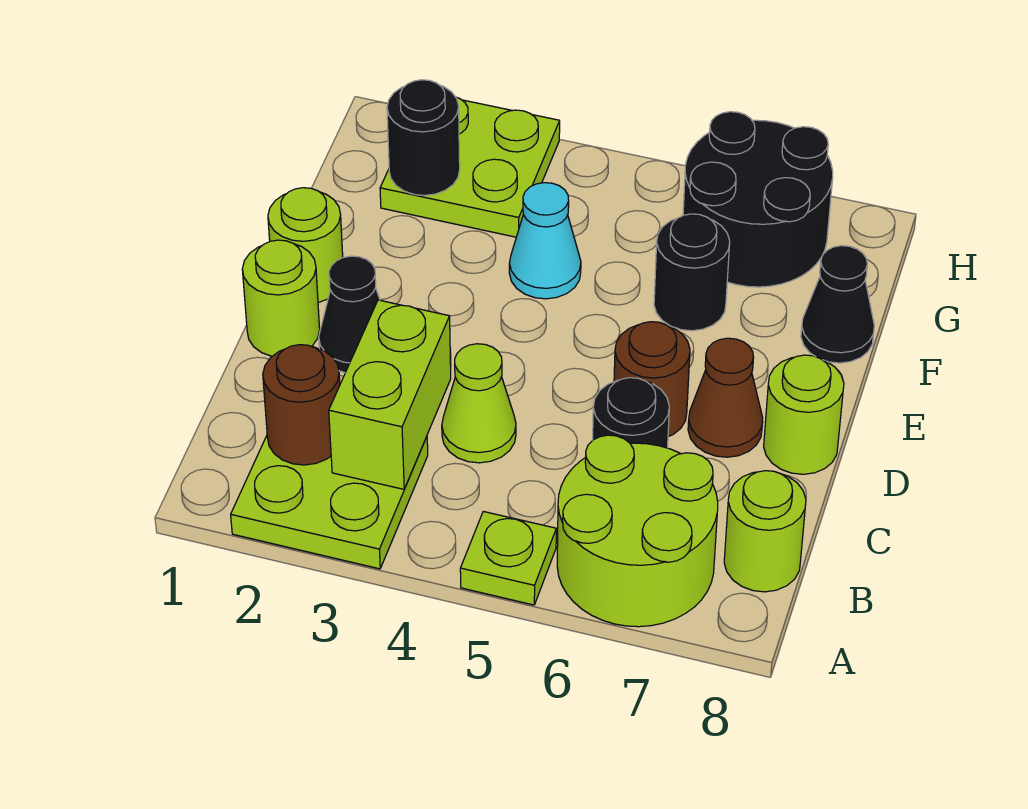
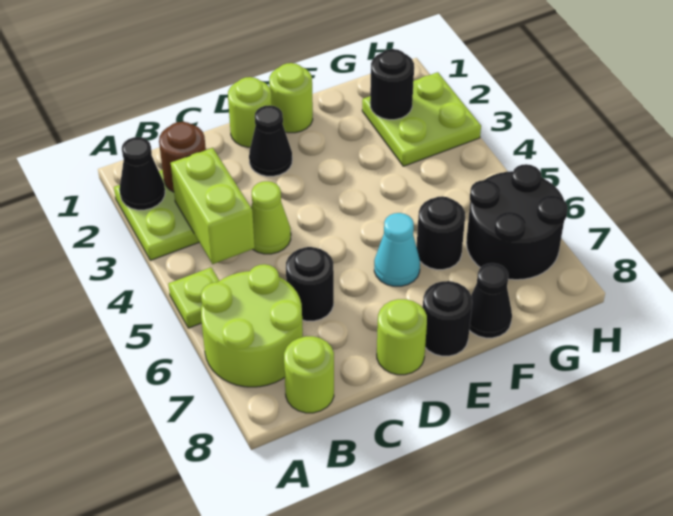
none -> black cone A2 level 2
lime brick B3:C3 level 2 -> lime brick B3:B4 level 2
brown round brick D6 level 1 -> none
brown cone D7 level 1 -> none
none -> black round brick E8 level 1
cyan cone F4 level 1 -> cyan cone E6 level 1

